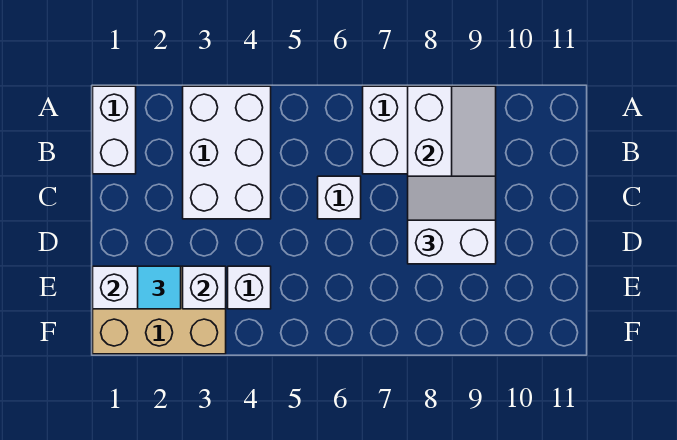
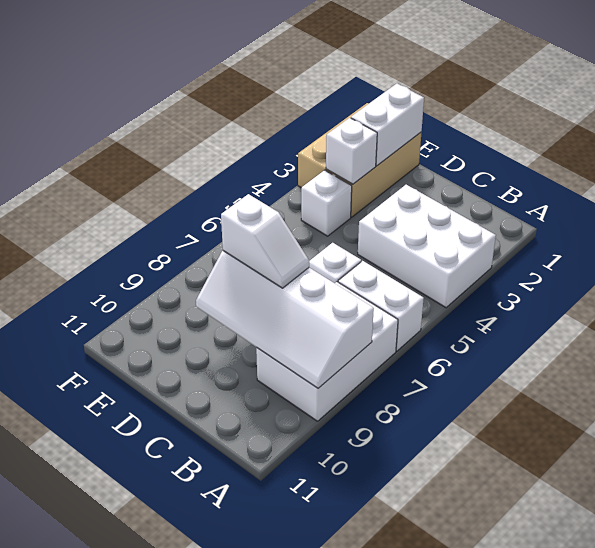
white brick A1:B1 level 1 -> white brick A6:B6 level 1
white slope C8:D9 level 3 top D -> white slope C8:D8 level 3 top D
cyan tile E2 level 3 -> none

